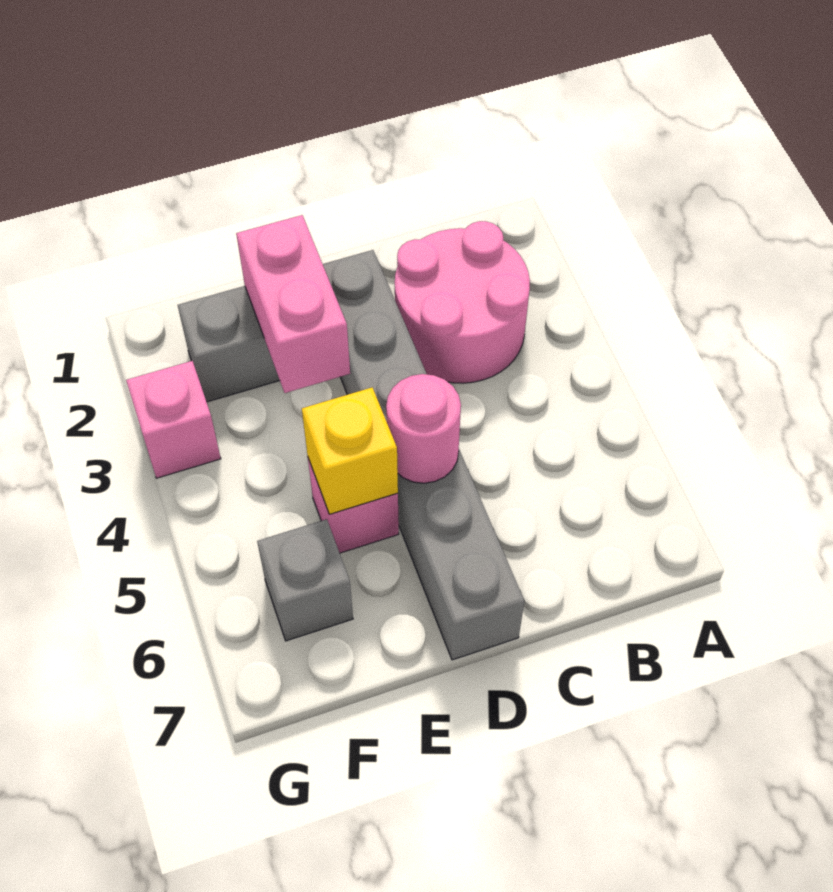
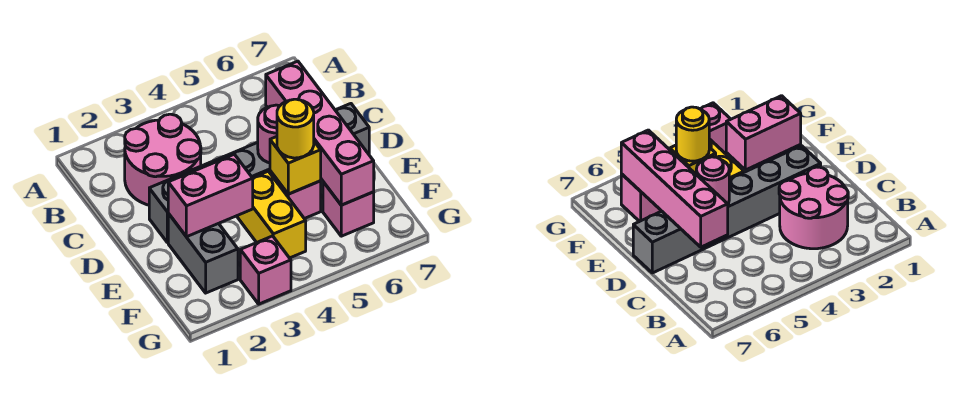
none -> pink brick C6:F6 level 2
none -> yellow brick E4:F4 level 1
none -> yellow round brick E5 level 3
grey brick F6 level 1 -> pink brick F6 level 1

